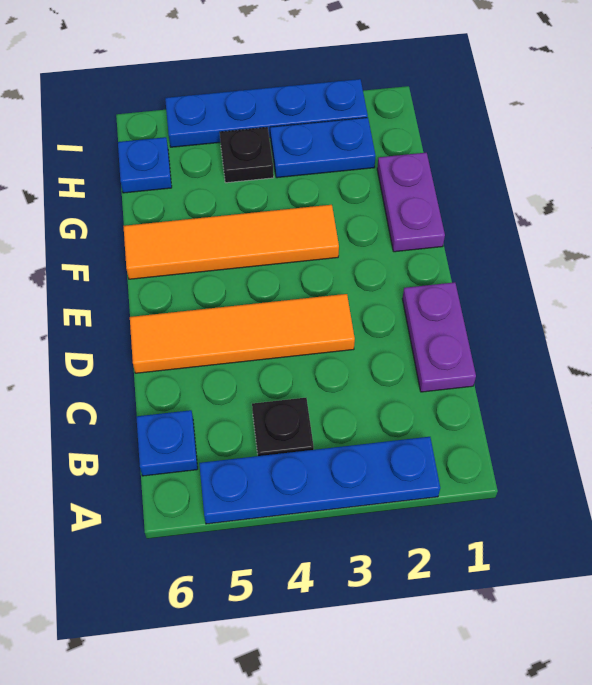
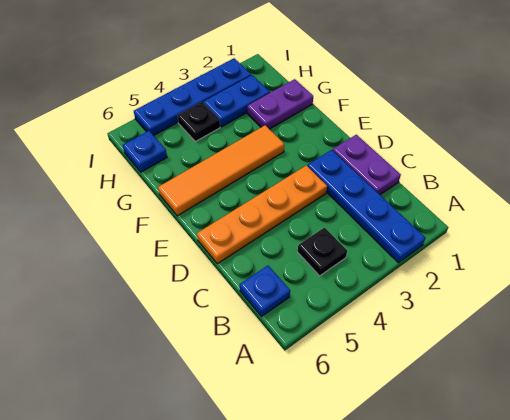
blue plate A2:A5 level 1 -> blue plate A2:D2 level 1
orange tile D3:D6 level 1 -> orange plate D3:D6 level 1
purple plate F1:G1 level 1 -> purple plate G1:G2 level 1

